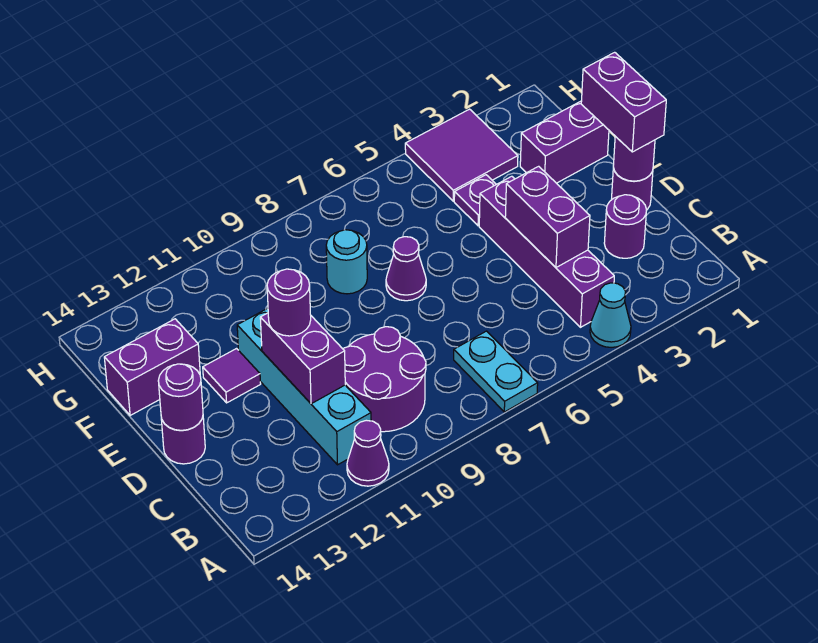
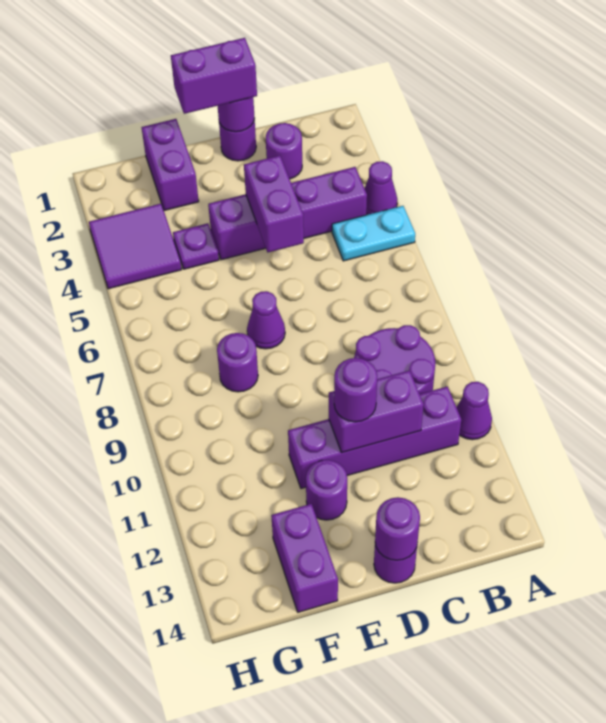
cyan cone A4 level 1 -> purple cone A4 level 1
cyan plate A7:B7 level 1 -> cyan plate A5:B5 level 1
cyan brick B11:E11 level 1 -> purple brick B11:E11 level 1
purple brick C4:D4 level 2 -> purple brick D4:D5 level 2
purple tile E12 level 1 -> purple round brick E12 level 1
cyan round brick F8 level 1 -> purple round brick F8 level 1

